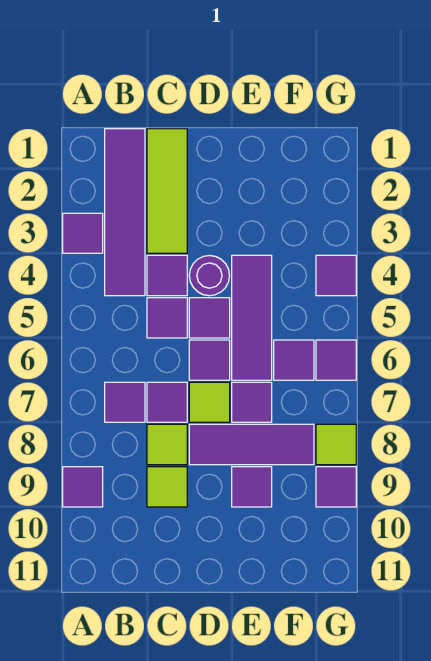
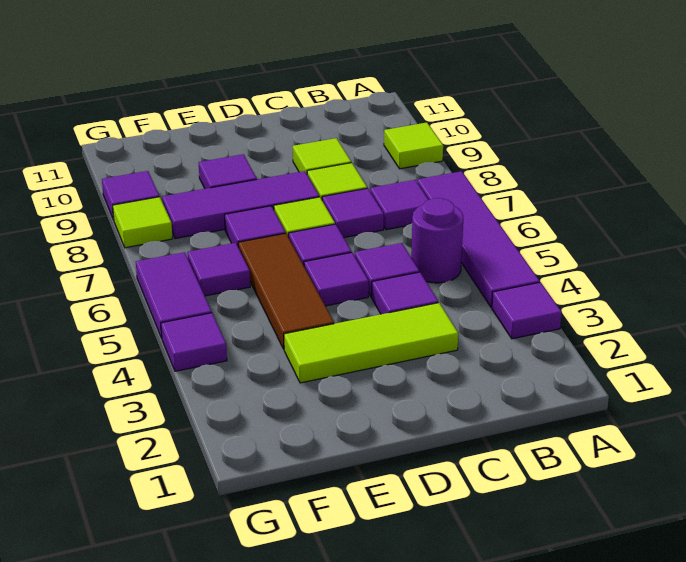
purple tile A9 level 1 -> lime tile A9 level 1
purple tile B1:B4 level 1 -> purple tile A4:A7 level 1
lime tile C1:C3 level 1 -> lime tile C3:E3 level 1
purple round brick D4 level 1 -> purple round brick B5 level 1
purple tile E4:E6 level 1 -> brown tile E4:E6 level 1
purple tile G6 level 1 -> purple tile G5:G6 level 1

